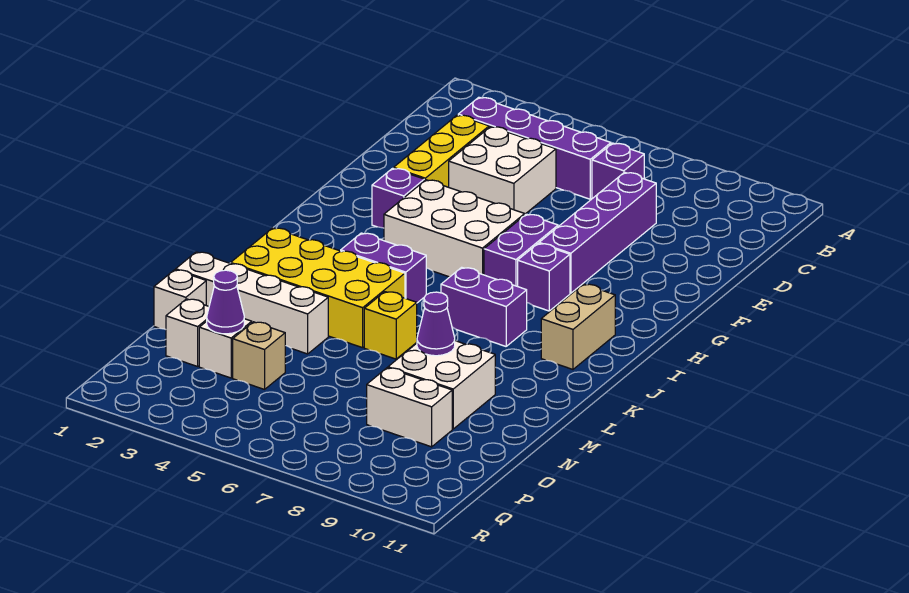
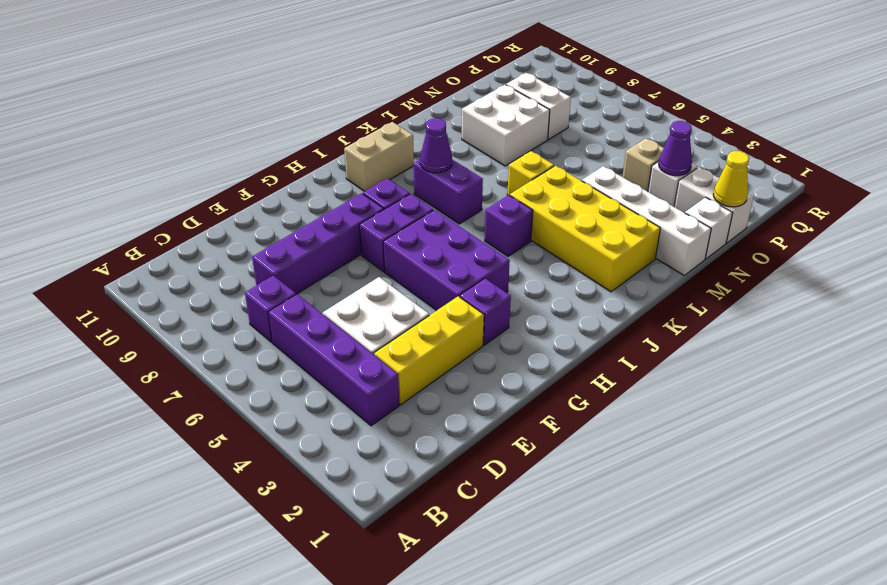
white brick G4:H6 level 1 -> purple brick G4:H6 level 1
purple brick J4:J5 level 1 -> purple brick J5 level 1
purple cone M8 level 2 -> purple cone J8 level 2
none -> yellow cone O1 level 2
white brick O2 level 1 -> white brick O1:O2 level 1

